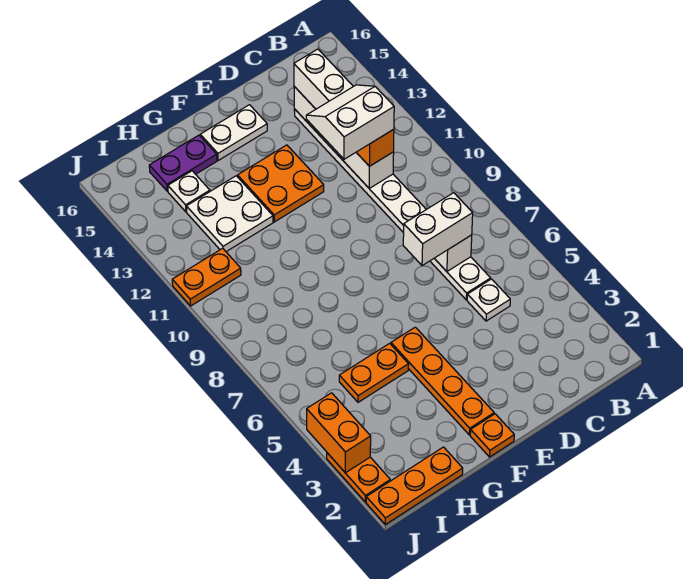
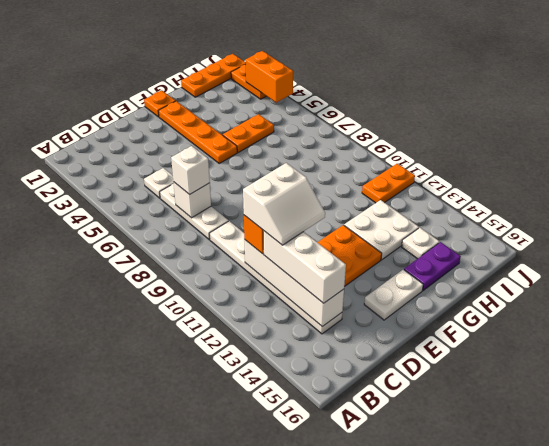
white brick C7:D7 level 3 -> white brick C7 level 3

